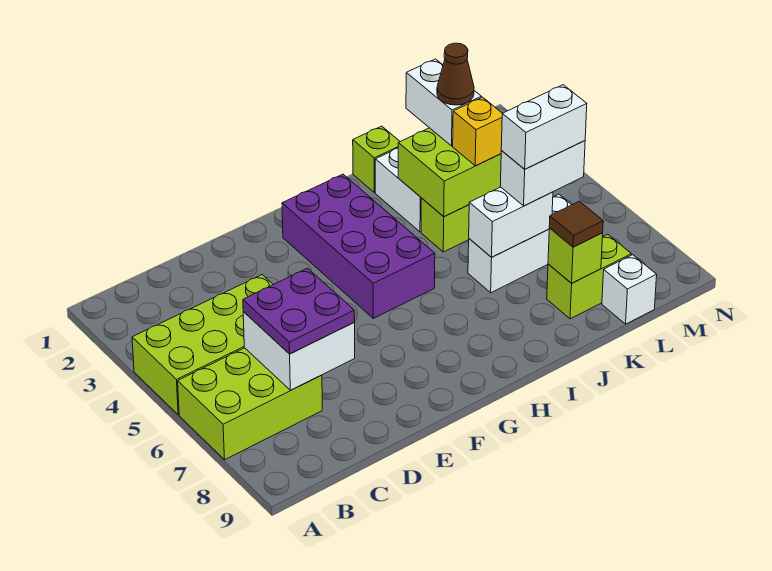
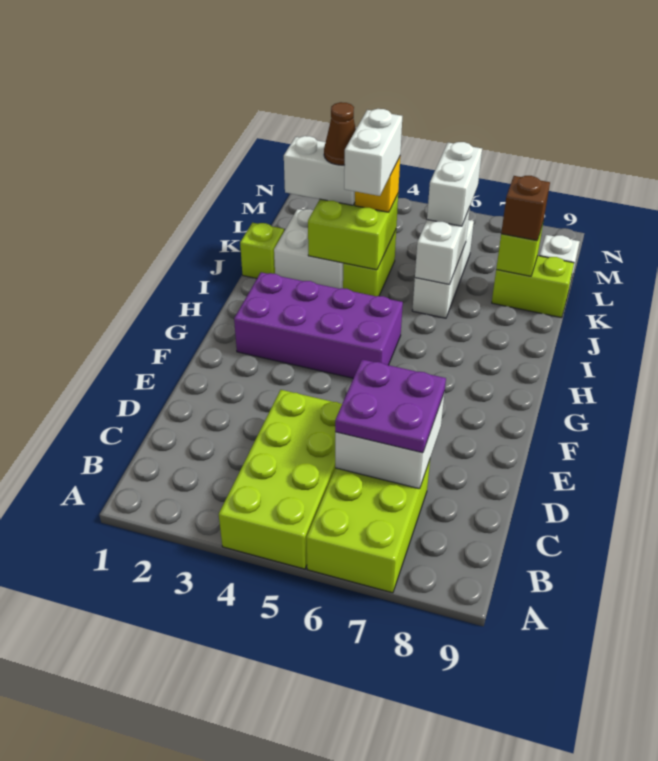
white brick K6:L6 level 4 -> white brick J4:K4 level 4
lime brick K8:L8 level 1 -> lime brick K8:K9 level 1
brown tile K8 level 3 -> brown brick K8 level 3

